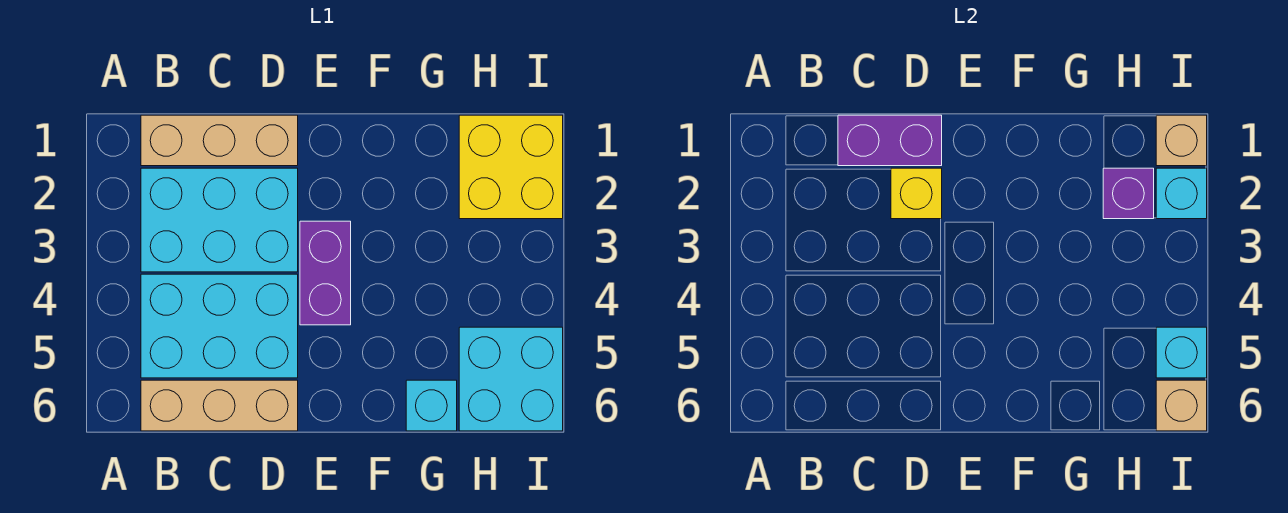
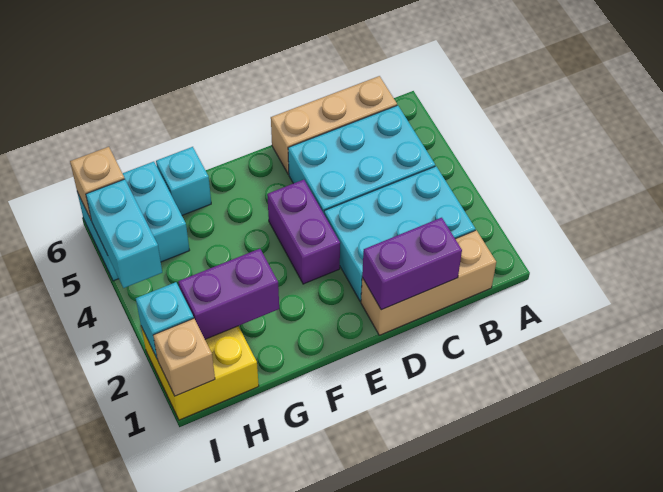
yellow brick D2 level 2 -> none
purple brick H2 level 2 -> purple brick G2:H2 level 2
cyan brick I5 level 2 -> cyan brick I4:I5 level 2

